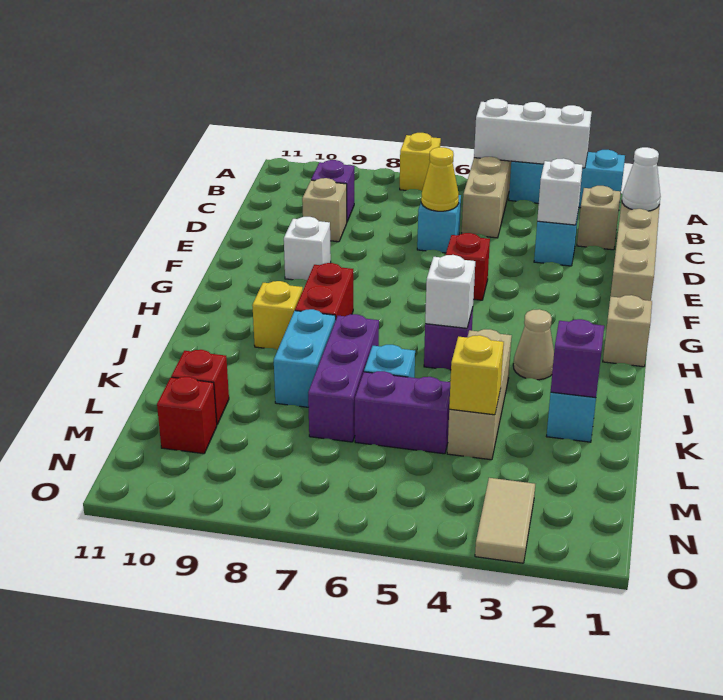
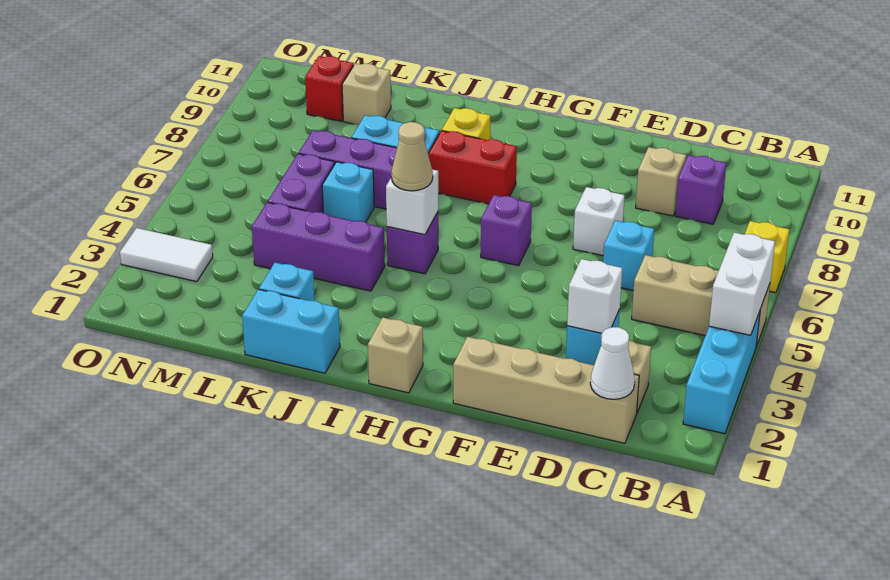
white brick A3:A5 level 2 -> white brick A4:A5 level 2
yellow cone D6 level 2 -> none
red brick F5 level 1 -> none
white brick F9 level 1 -> white brick E7 level 1
tan cone I3 level 1 -> tan cone I5 level 3
none -> cyan brick J1:K1 level 1
tan brick J4:L4 level 1 -> purple brick J4:L4 level 1
purple brick K2 level 2 -> purple brick G6 level 1
yellow brick L4 level 2 -> none
red brick L10 level 1 -> tan brick L10 level 1
tan tile N3:O3 level 1 -> white tile N3:O3 level 1

